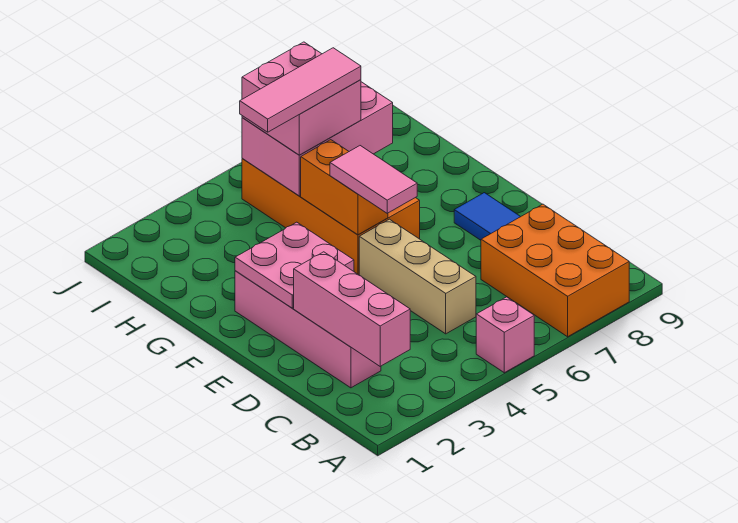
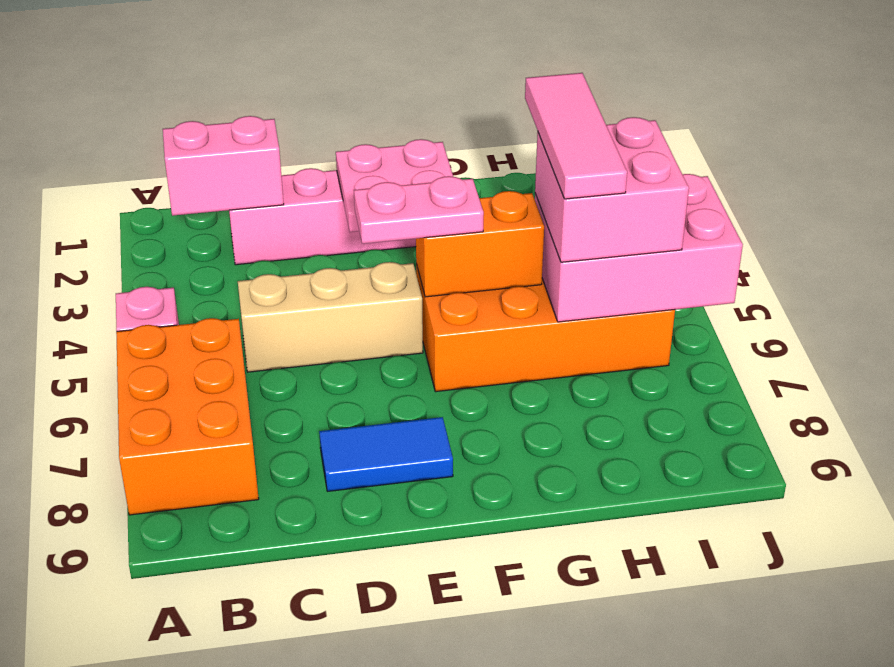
orange brick A7:C8 level 1 -> orange brick A6:B8 level 1
pink brick B2:D2 level 2 -> pink brick B2:C2 level 2
pink tile E5:F5 level 3 -> pink plate E5:F5 level 3
pink brick H5:I7 level 2 -> pink brick H5:J6 level 2

